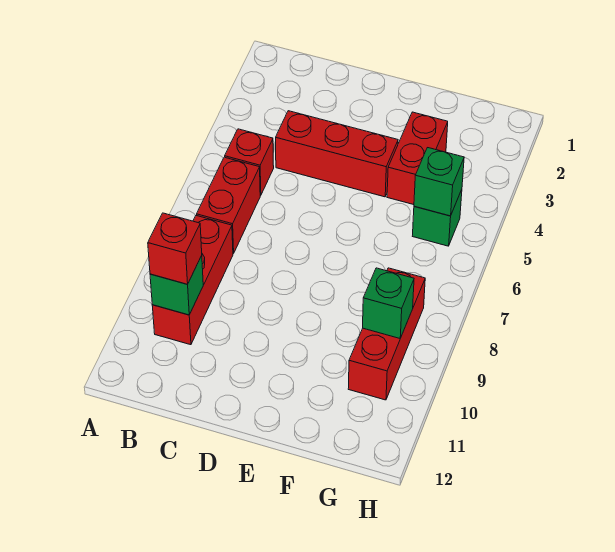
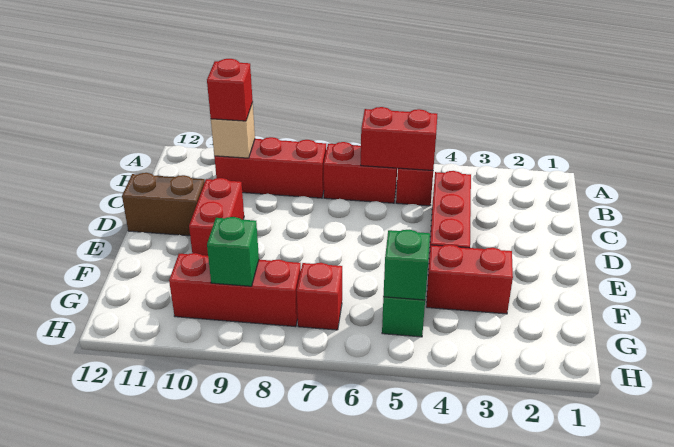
none -> red brick B5:B6 level 2
green brick B10 level 2 -> tan brick B10 level 2
none -> red brick D10:E10 level 1
none -> brown brick D11:D12 level 1
none -> red brick G7 level 1

